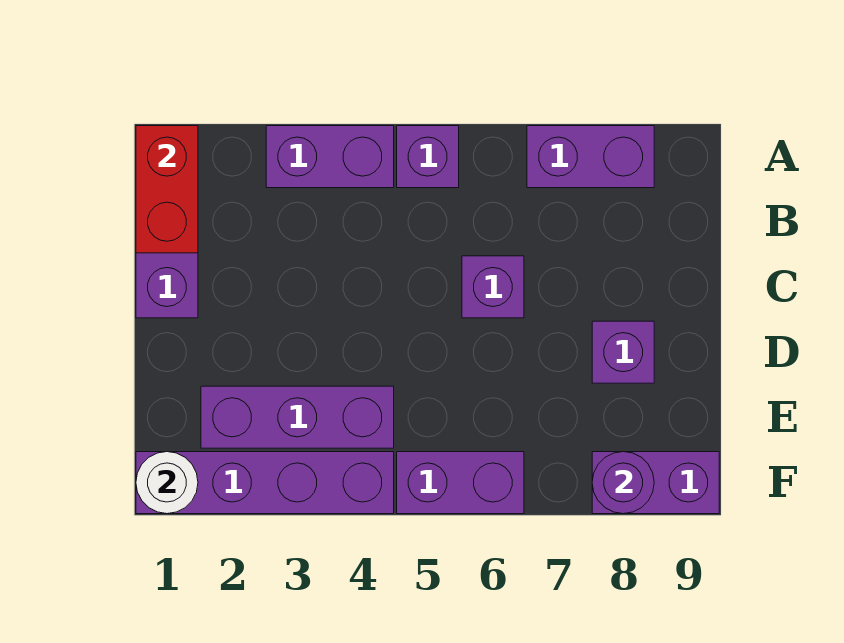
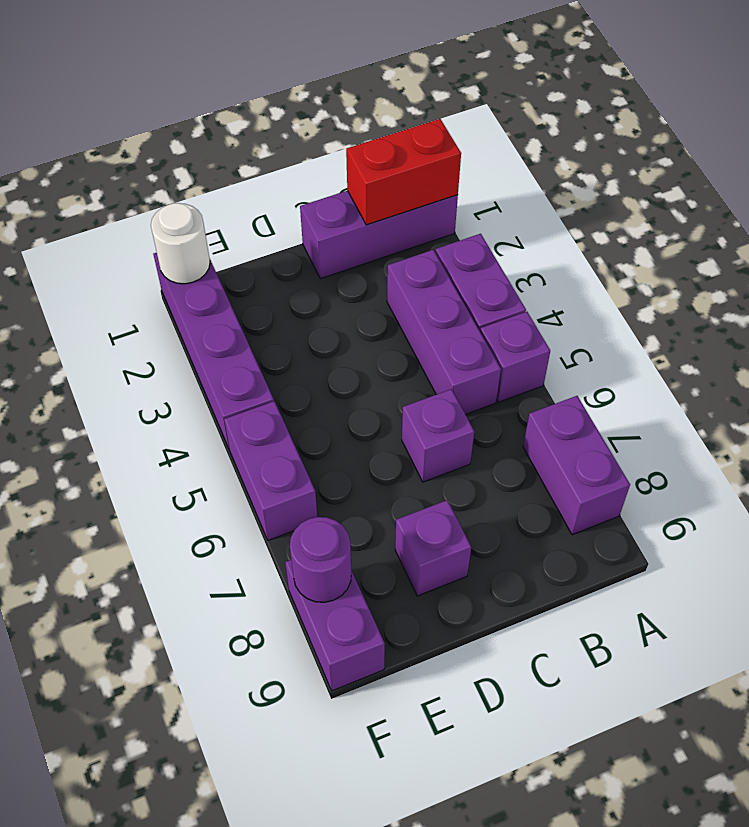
purple brick E2:E4 level 1 -> purple brick B3:B5 level 1

